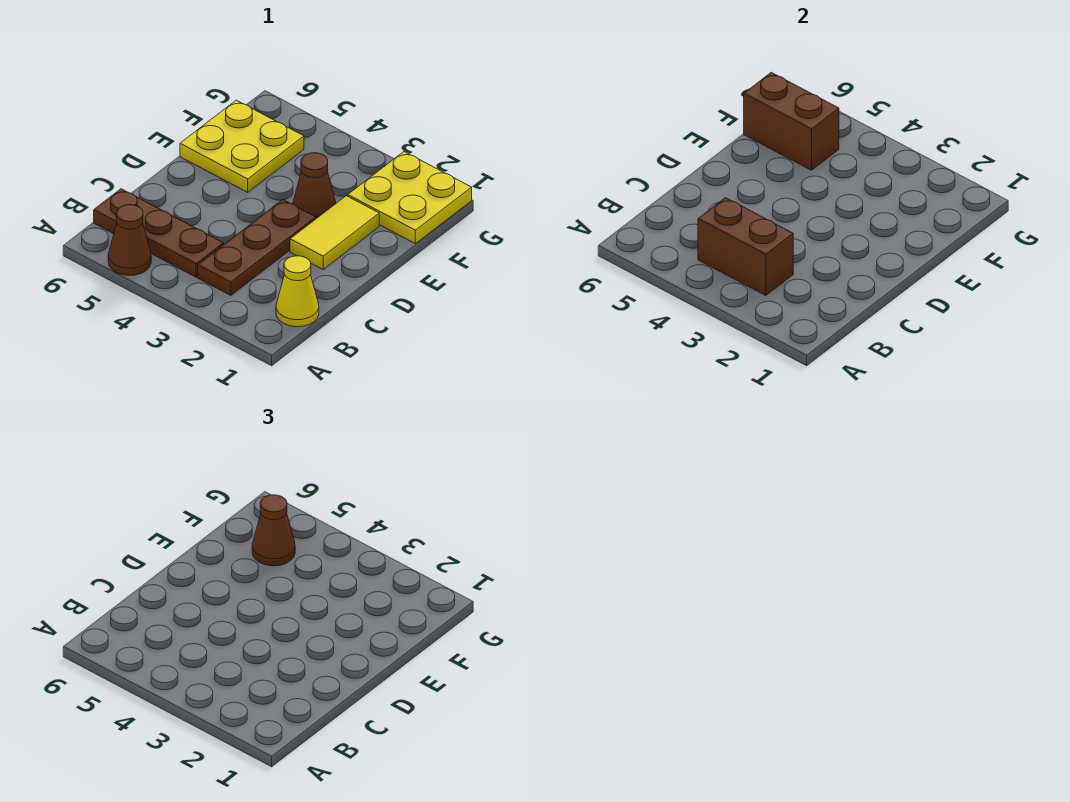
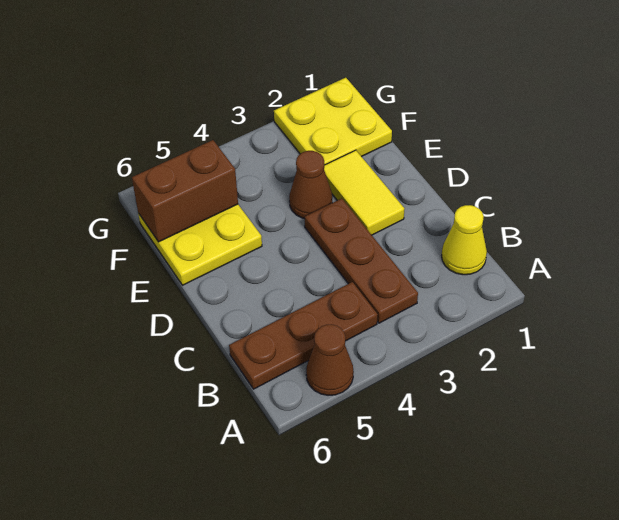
brown brick B3:B4 level 2 -> none
brown cone F5 level 3 -> none

